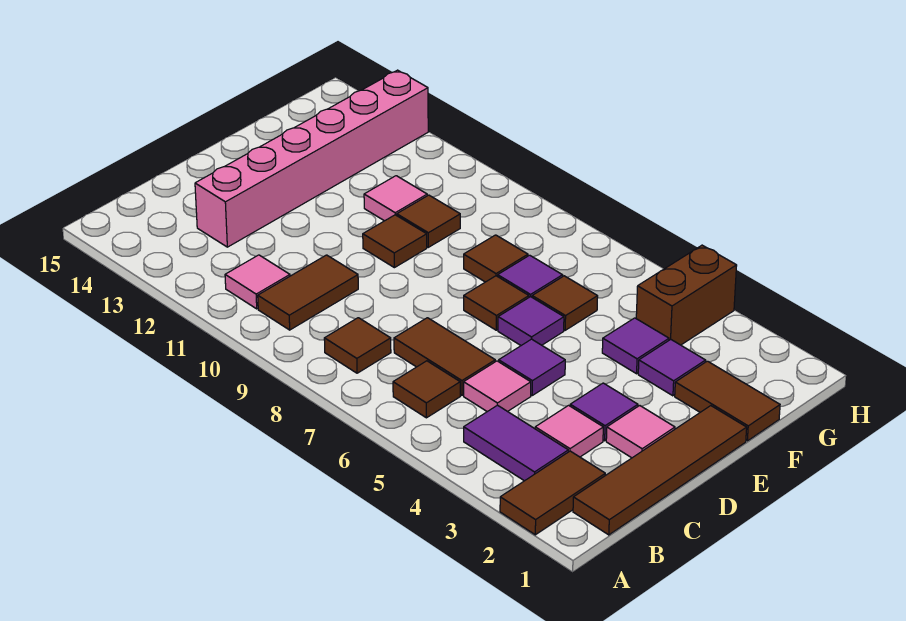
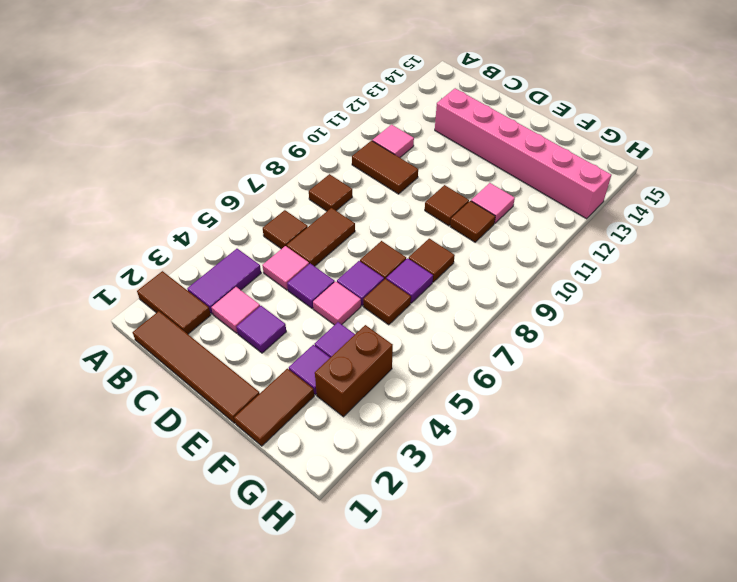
pink tile D2 level 1 -> pink tile E5 level 1
brown brick G4:H4 level 1 -> brown brick G3:G4 level 1

